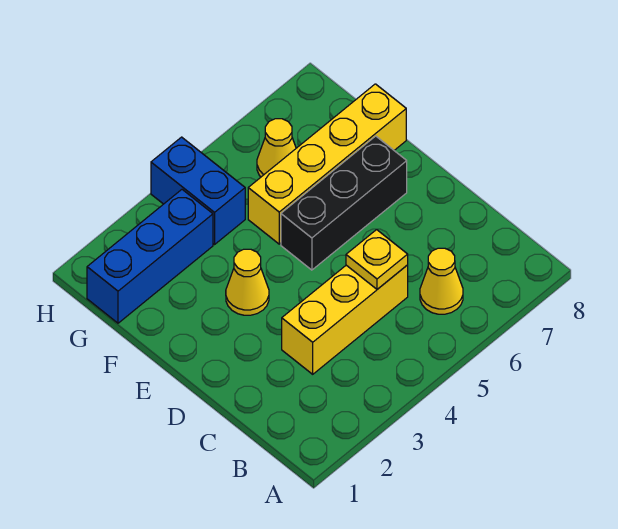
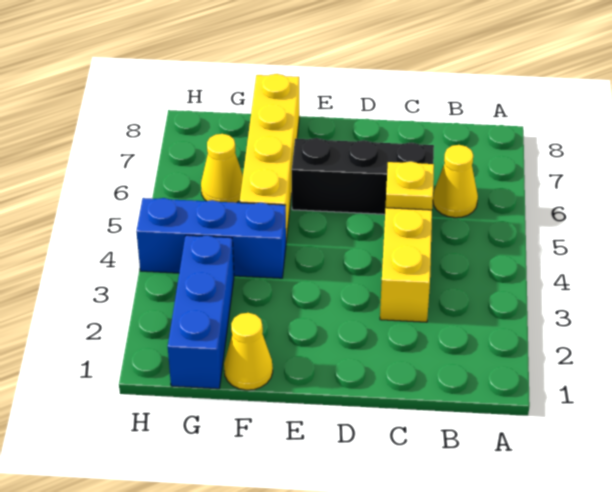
yellow cone E3 level 1 -> yellow cone F1 level 1
black brick E5:E7 level 1 -> black brick C6:E6 level 1
blue brick G4:H4 level 1 -> blue brick F4:H4 level 1

